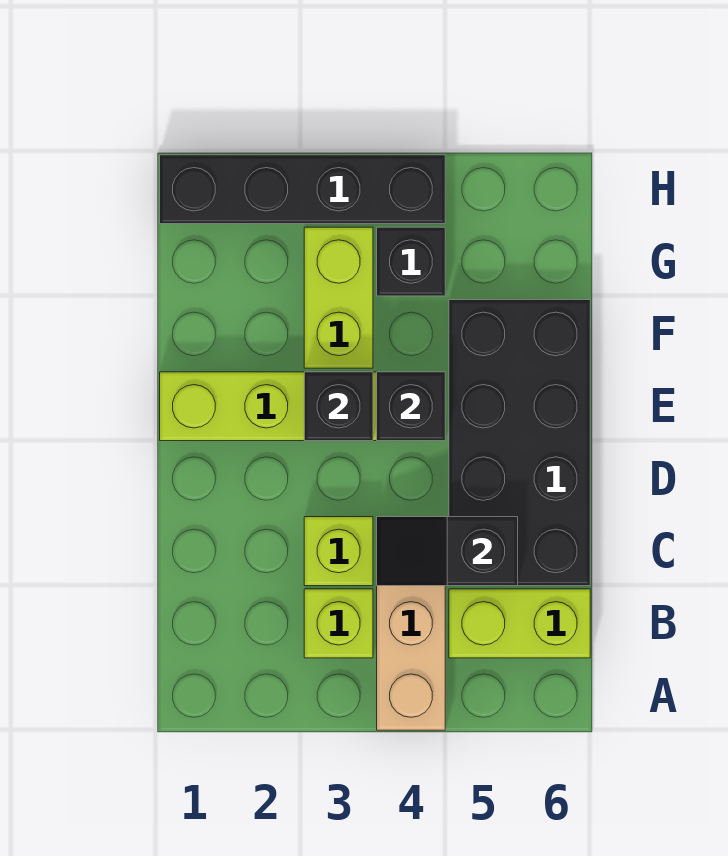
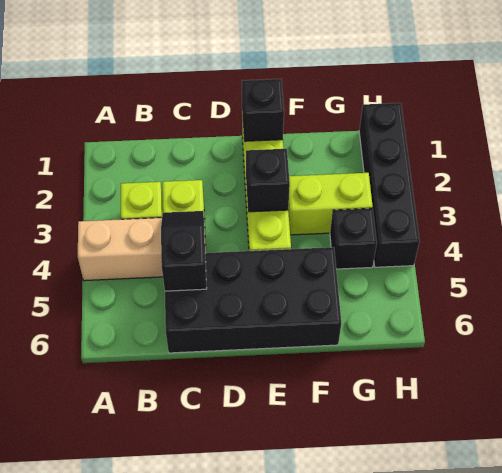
lime brick B5:B6 level 1 -> none
black brick E4 level 2 -> black brick E1 level 2

